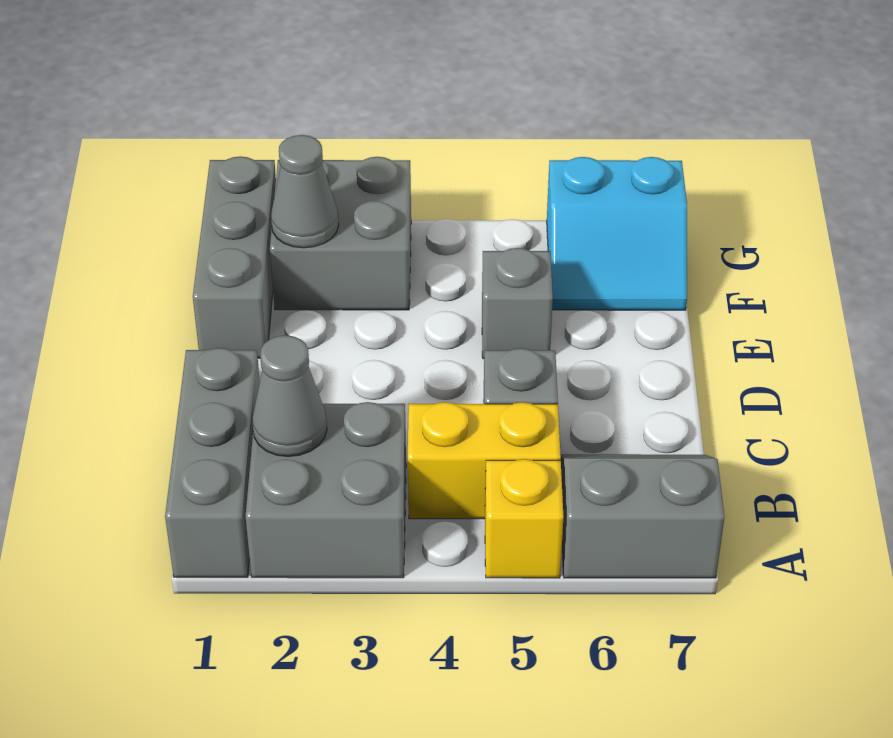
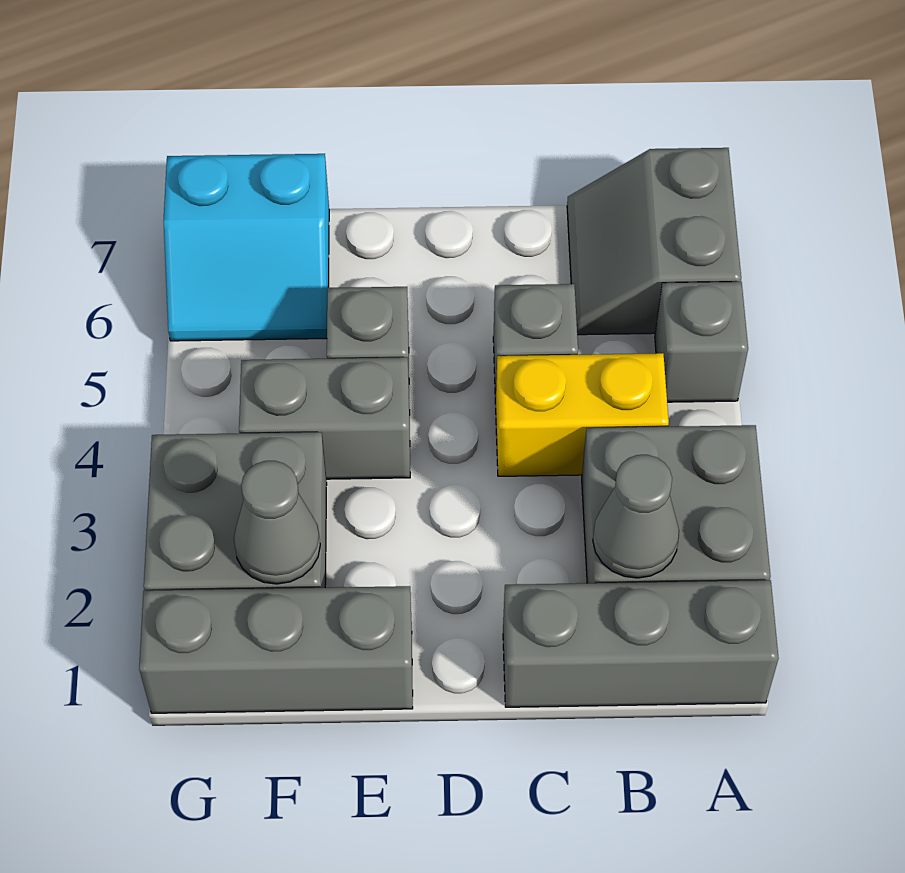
yellow brick A5 level 1 -> grey brick A5 level 1
yellow brick B4:B5 level 1 -> yellow brick B4:C4 level 1
none -> grey brick E4:F4 level 1
cyan slope F6:G7 level 1 top G -> cyan slope F6:G7 level 1 top 7

